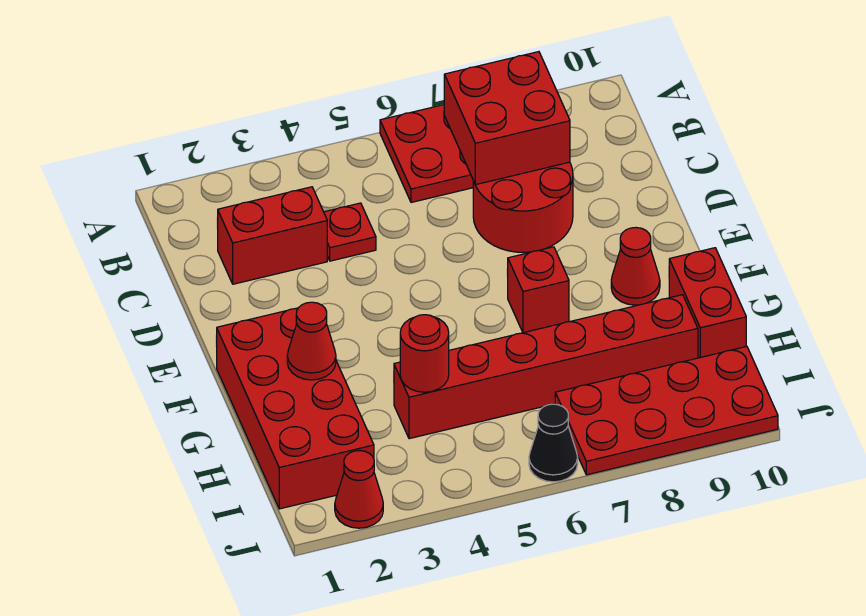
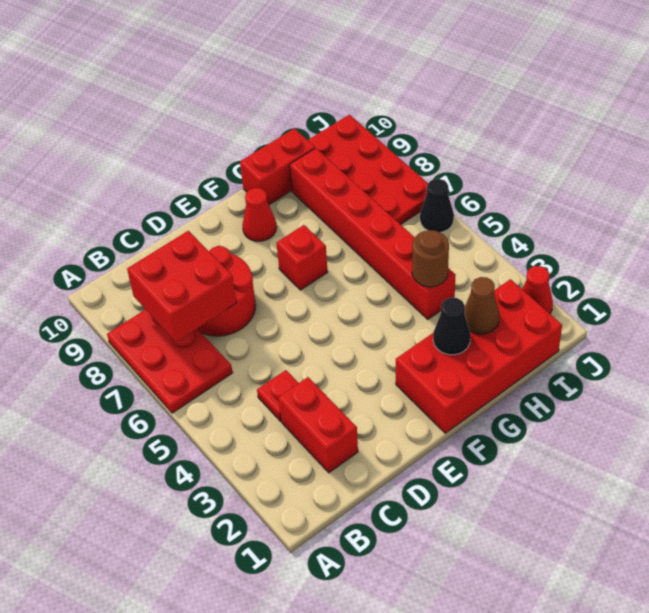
red cone G2 level 2 -> black cone G2 level 2
none -> brown cone H2 level 2
red round brick H4 level 2 -> brown round brick H4 level 2

